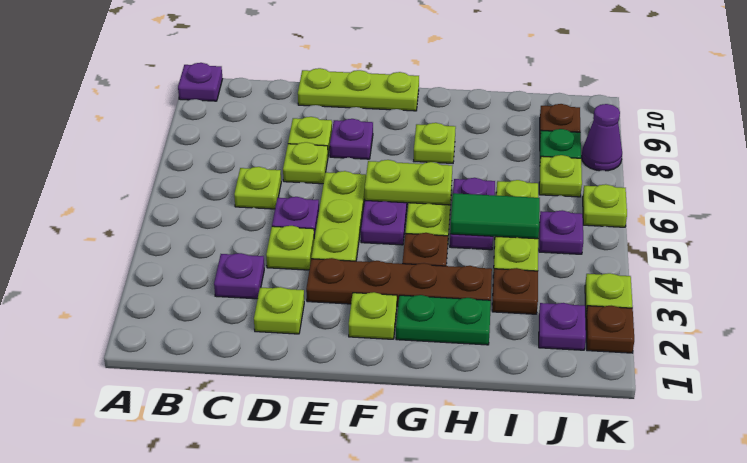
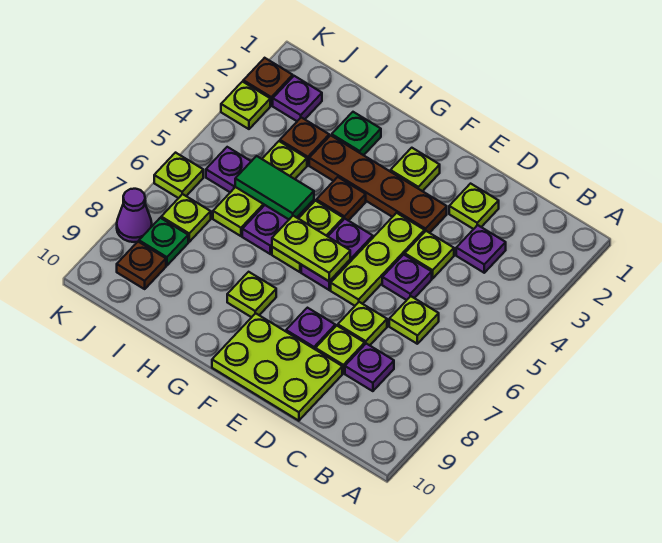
purple plate A10 level 1 -> purple plate C8 level 1
lime plate D10:F10 level 1 -> lime plate D9:F10 level 1
green plate G2:H2 level 1 -> green plate H2 level 1

